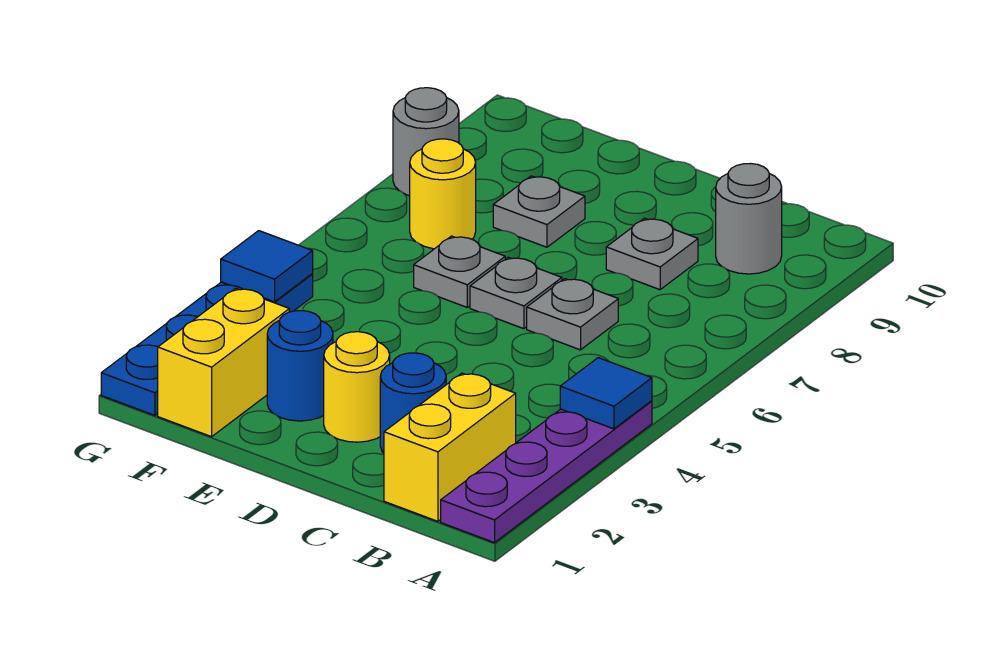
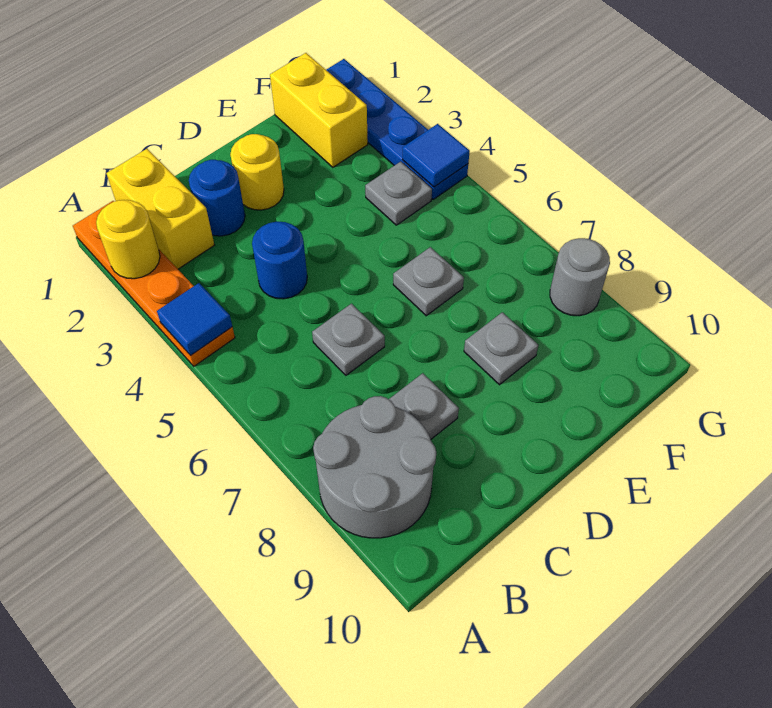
purple plate A1:A4 level 1 -> orange plate A1:A4 level 1
grey round brick B9 level 1 -> grey round brick A8:B9 level 1
grey plate D6 level 1 -> grey plate F4 level 1
blue round brick E2 level 1 -> blue round brick C4 level 1
yellow round brick F7 level 1 -> yellow round brick A2 level 2

